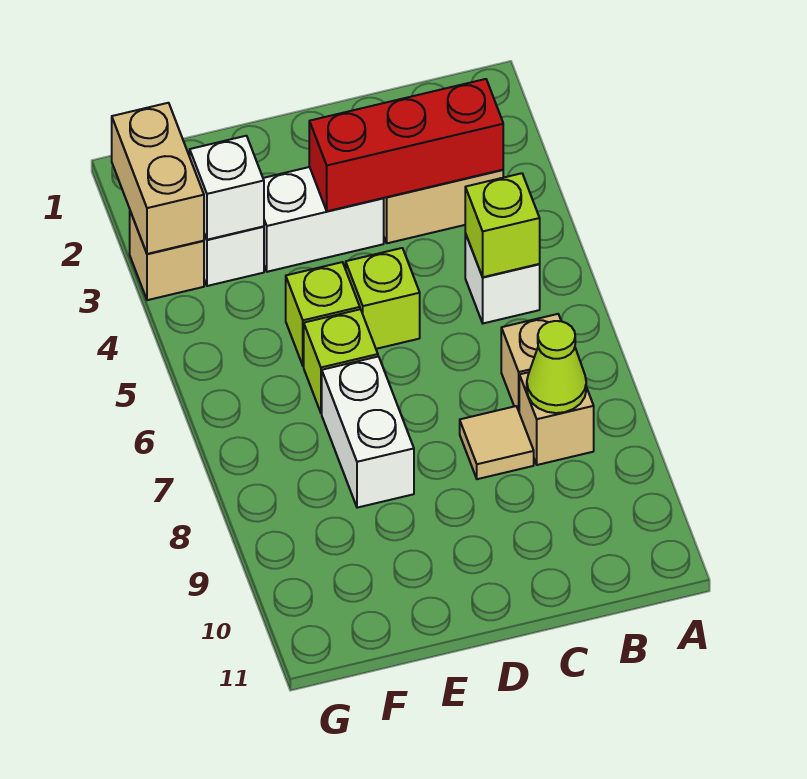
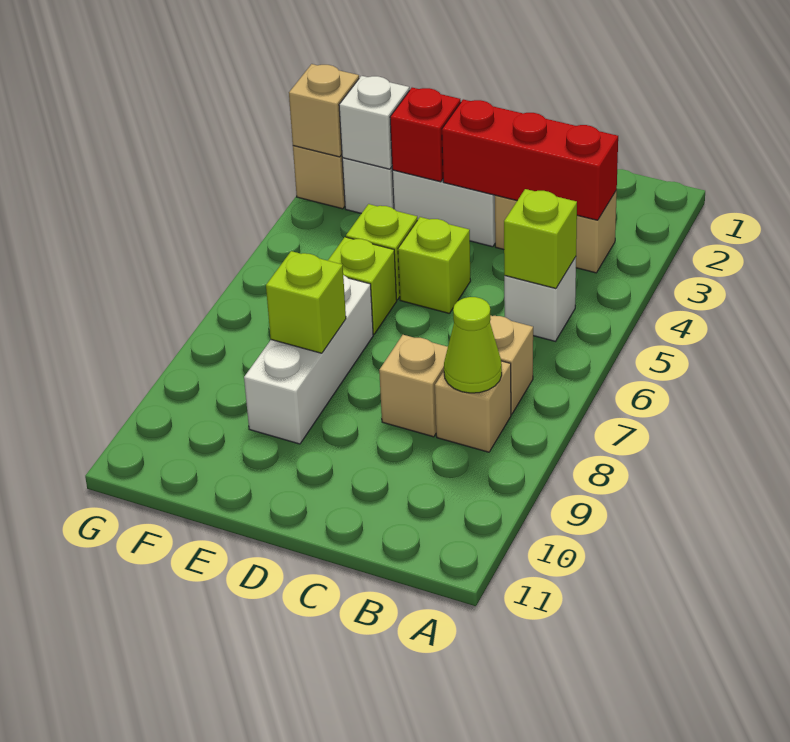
tan tile C8 level 1 -> tan brick C8 level 1
none -> red brick E3 level 2
white brick E7:E8 level 1 -> white brick E7:E9 level 1
none -> lime brick E8 level 2
tan brick G2:G3 level 2 -> tan brick G3 level 2

